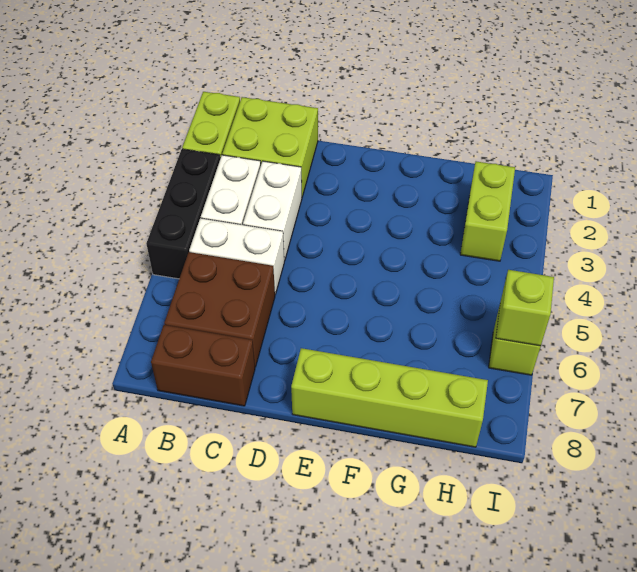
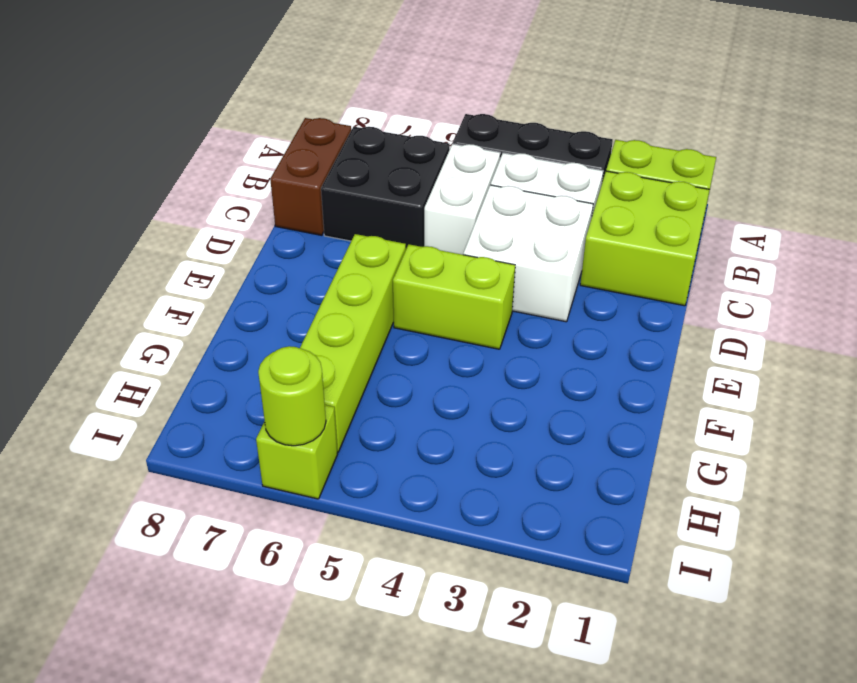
brown brick B6:C7 level 1 -> black brick B6:C7 level 1
white brick C3:C4 level 1 -> white brick C3:D4 level 1
lime brick E8:H8 level 1 -> lime brick E6:H6 level 1
lime brick H2:H3 level 1 -> lime brick E4:E5 level 1
lime brick I6 level 2 -> lime round brick I6 level 2

